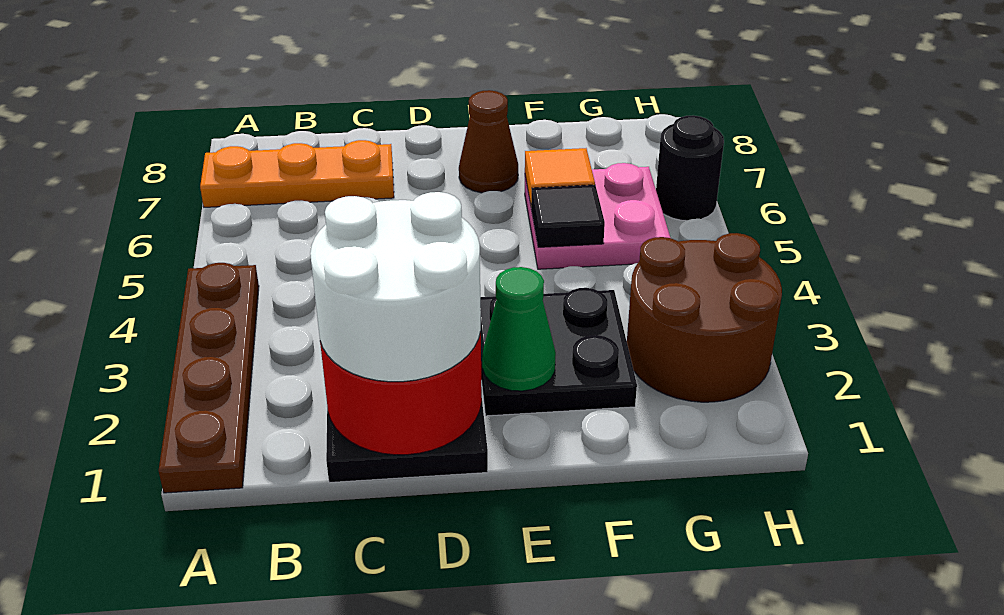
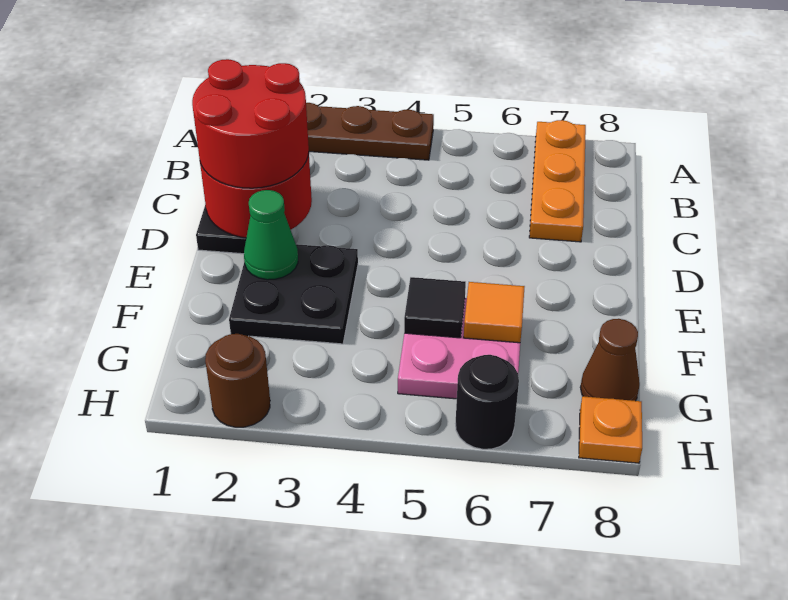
white round brick C1:D2 level 3 -> red round brick C1:D2 level 3
brown cone E7 level 1 -> brown cone G8 level 1
brown round brick G2:H3 level 1 -> brown round brick H2 level 1
none -> orange plate H8 level 1

